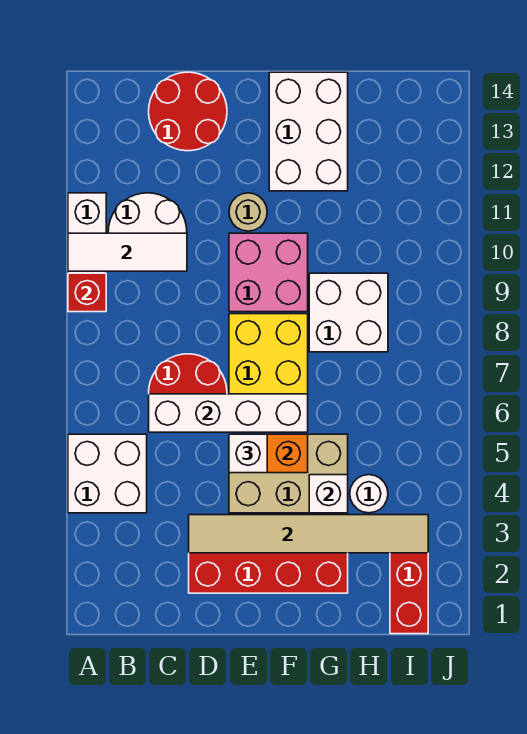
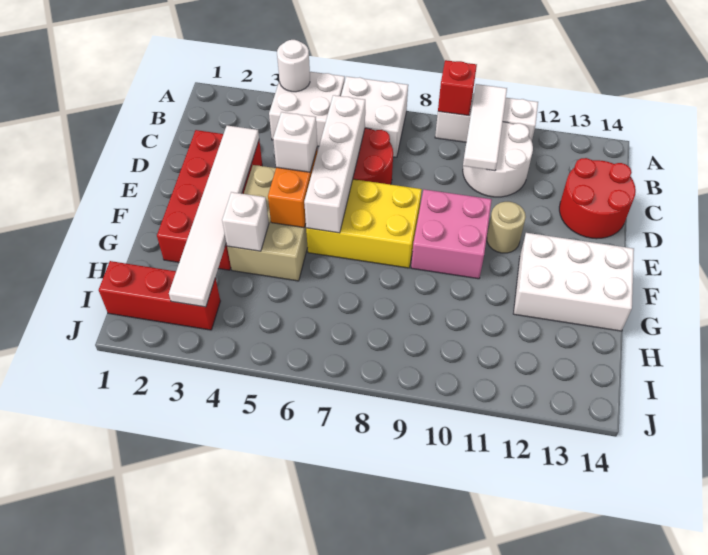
tan tile D3:I3 level 2 -> white tile D3:I3 level 2
white brick G8:H9 level 1 -> white brick A6:B7 level 1
white round brick H4 level 1 -> white round brick A4 level 2

